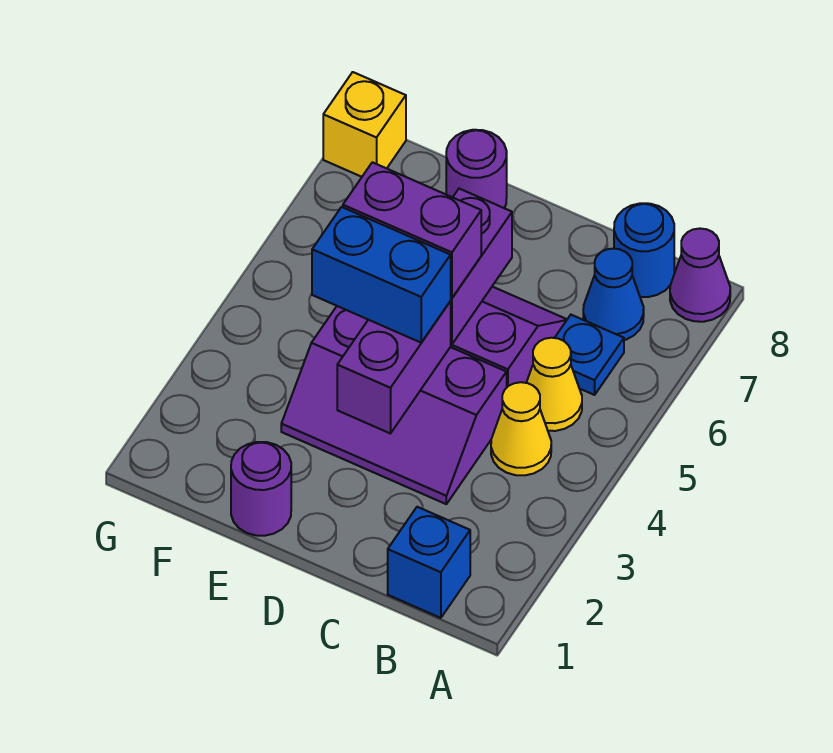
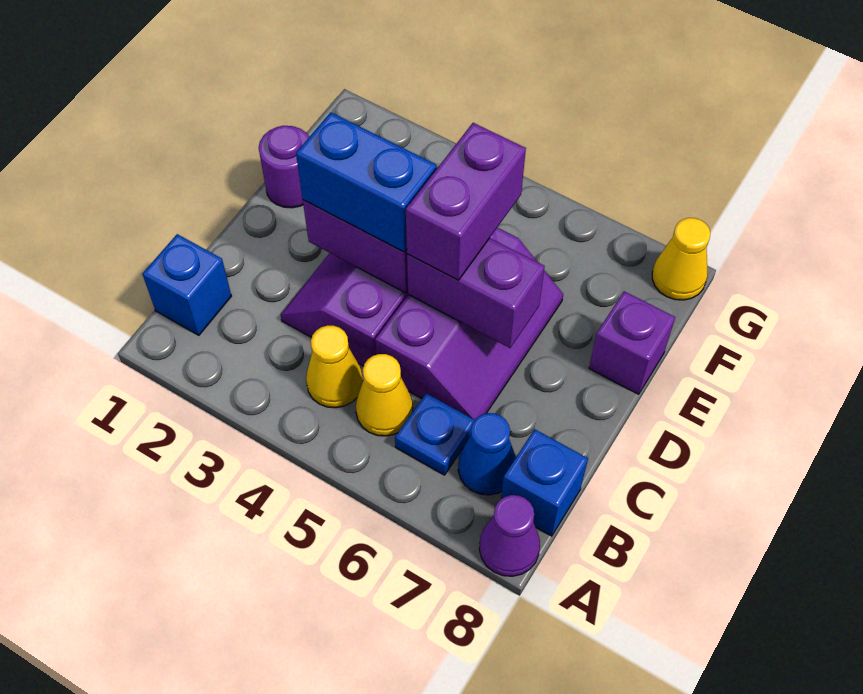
blue round brick B8 level 1 -> blue brick B8 level 1
blue brick D4:E4 level 3 -> blue brick D3:D4 level 3
purple round brick E8 level 1 -> purple brick E8 level 1
yellow brick G8 level 1 -> yellow cone G8 level 1

